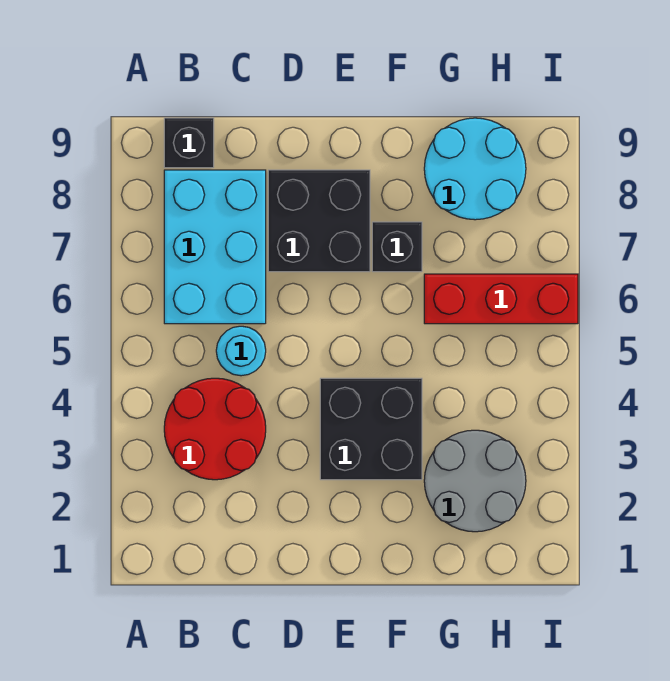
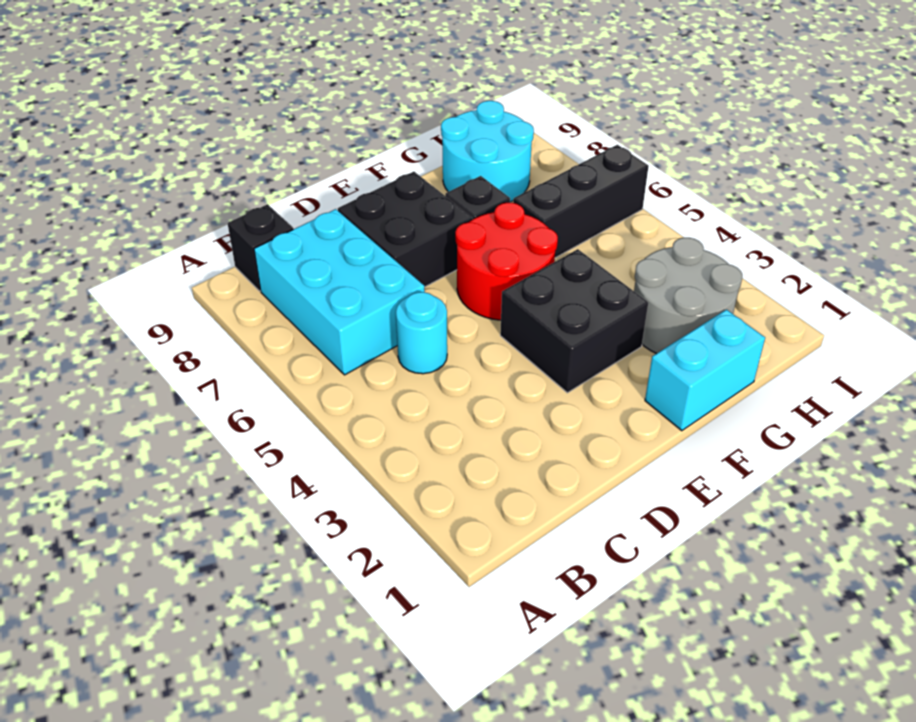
red round brick B3:C4 level 1 -> red round brick E5:F6 level 1
none -> cyan brick F1:G1 level 1
red brick G6:I6 level 1 -> black brick G6:I6 level 1

